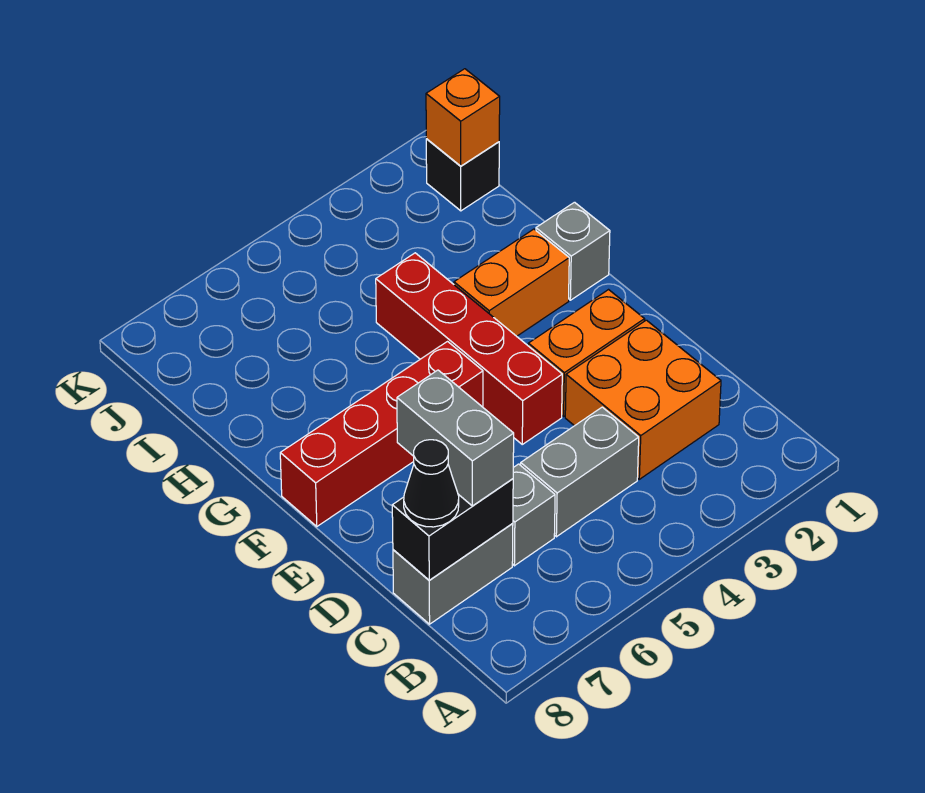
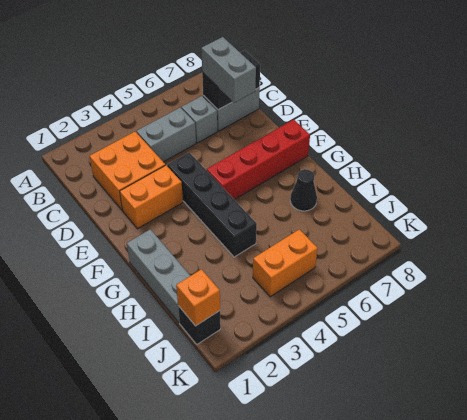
black cone C8 level 3 -> black cone H7 level 1
red brick E4:H4 level 1 -> black brick E4:H4 level 1
grey brick G1 level 1 -> grey brick G1:I1 level 1
orange brick G2:G3 level 1 -> orange brick J4:J5 level 1

